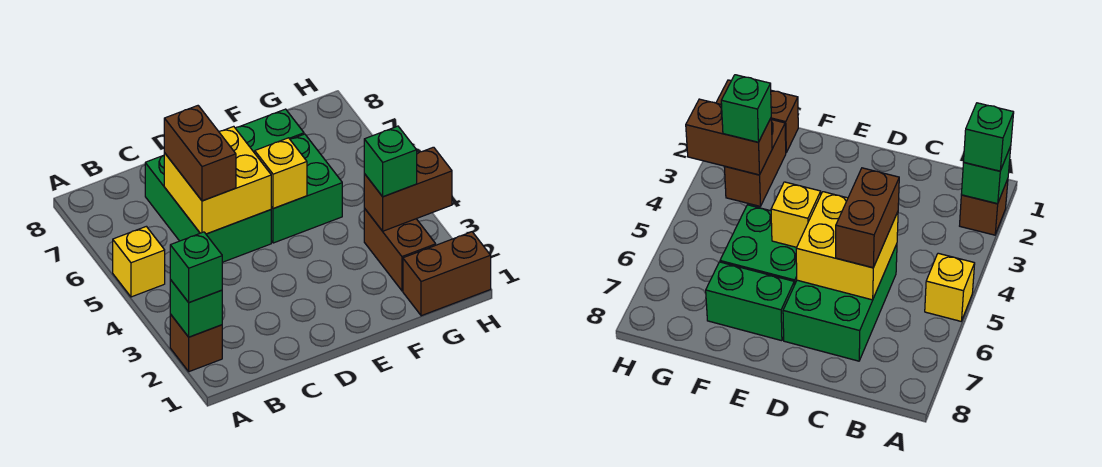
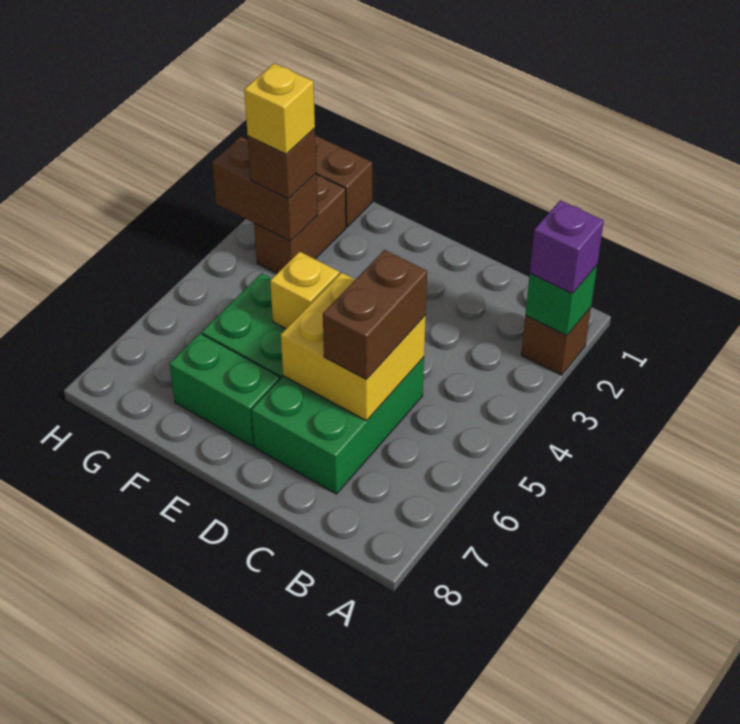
green brick A2 level 3 -> purple brick A2 level 3
yellow brick A5 level 1 -> yellow brick G3 level 4
green brick G3 level 3 -> brown brick G3 level 3

